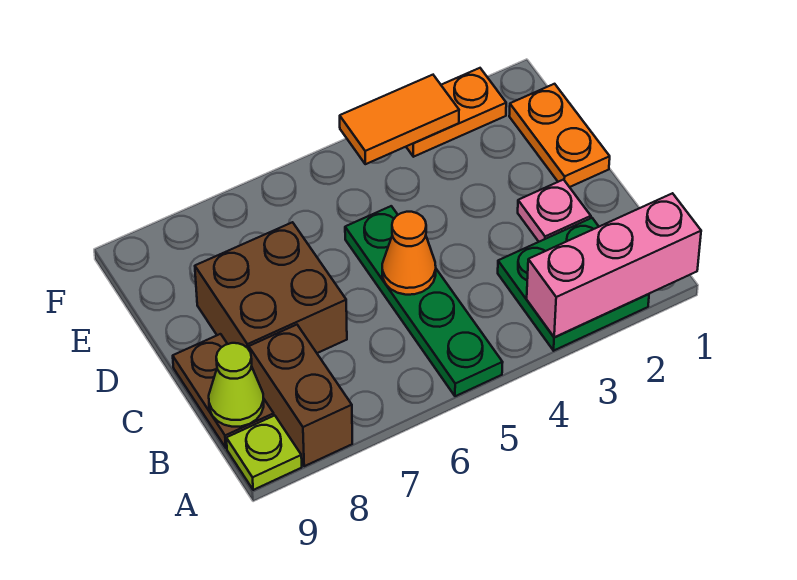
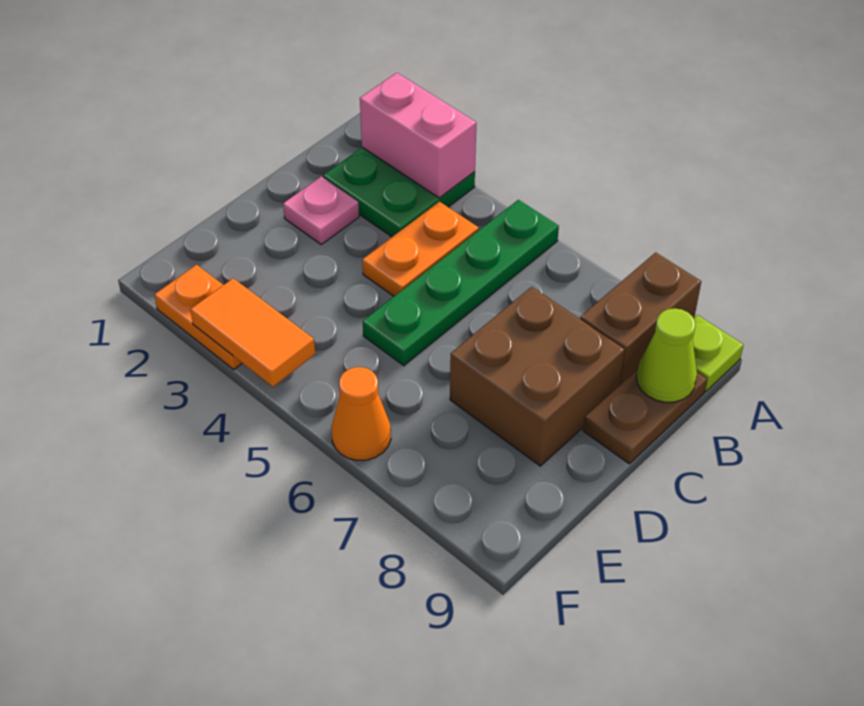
pink brick A1:A3 level 2 -> pink brick A2:A3 level 2
orange cone C5 level 2 -> orange cone F6 level 1
orange plate D1:E1 level 1 -> orange plate B4:C4 level 1

